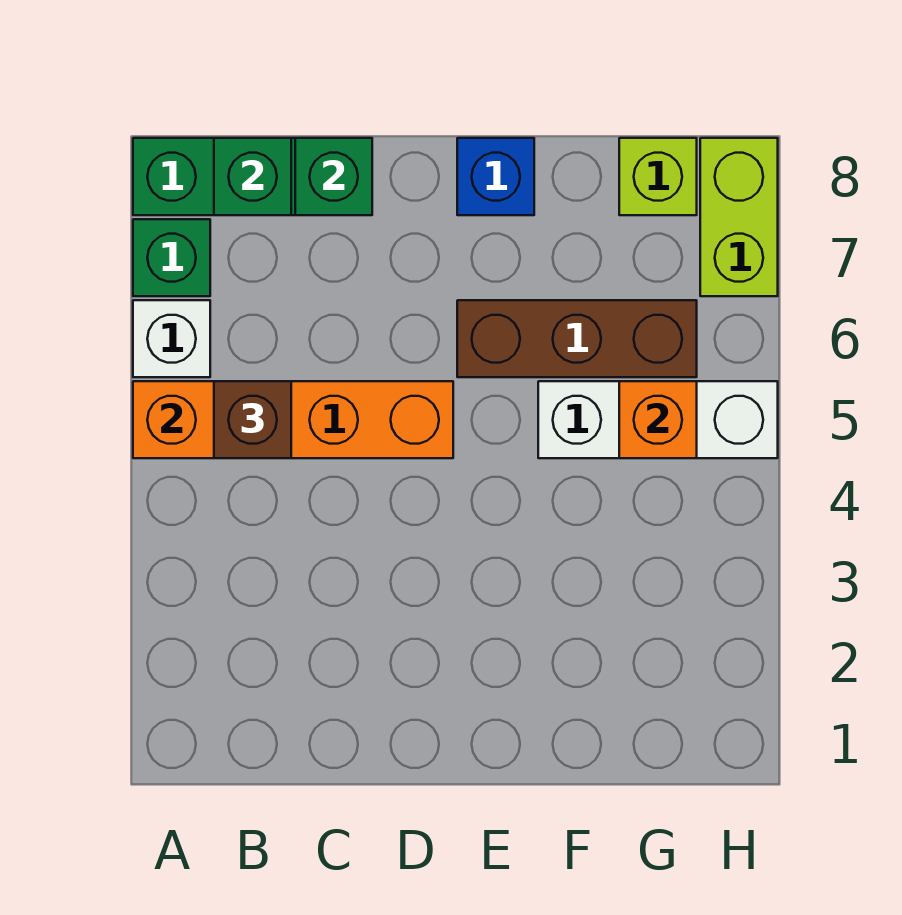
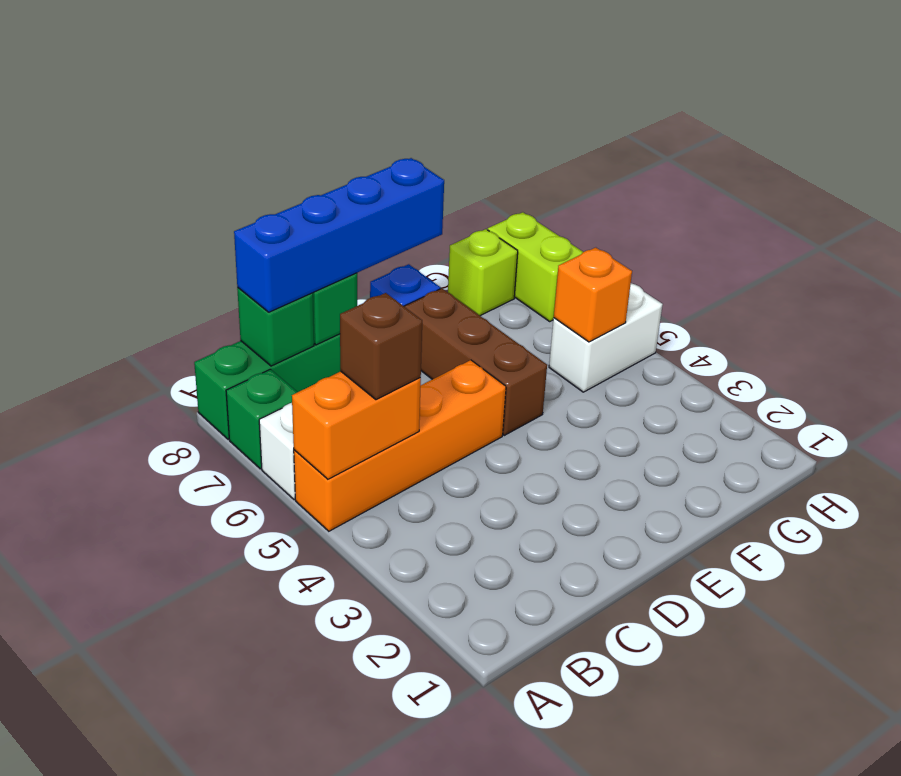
none -> blue brick B8:E8 level 3
brown brick E6:G6 level 1 -> brown brick E5:E7 level 1
white brick F5:H5 level 1 -> white brick G5:H5 level 1

